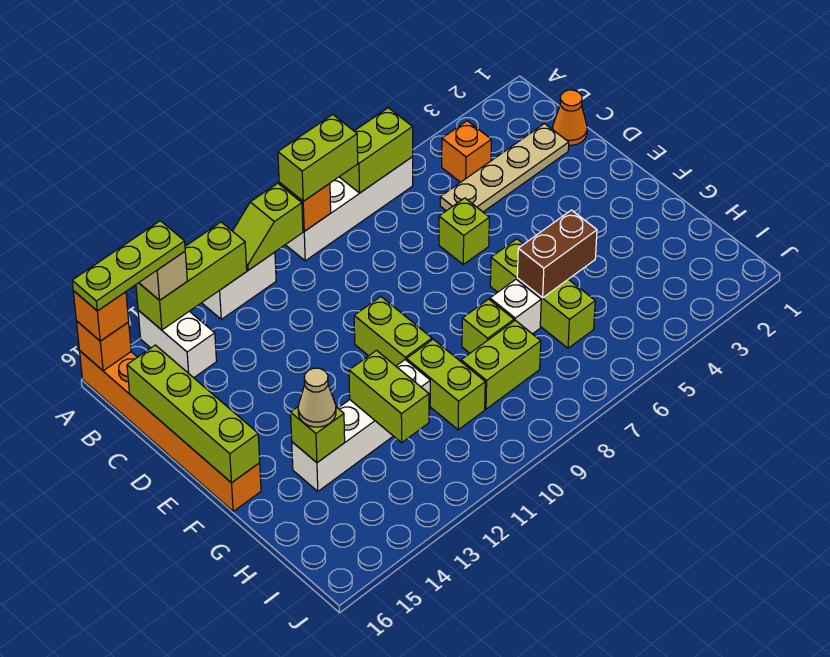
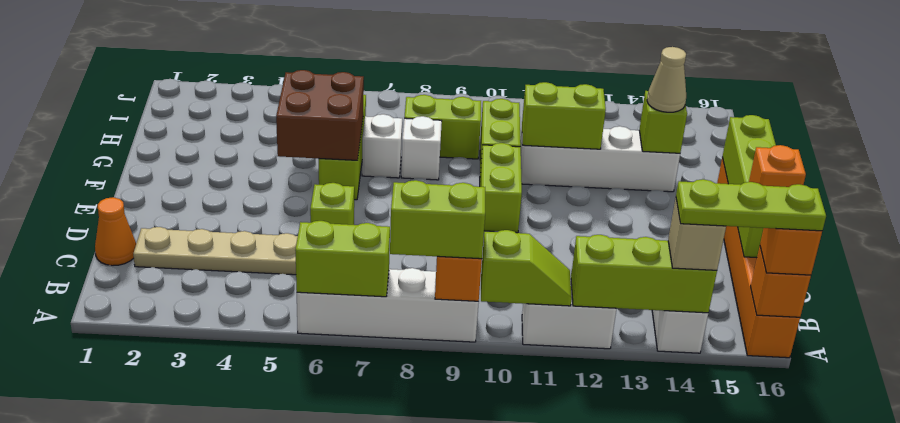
orange brick B4 level 1 -> orange brick C16 level 3
brown brick G5:G6 level 2 -> brown brick F5:G6 level 2
lime brick G8 level 1 -> white brick G8 level 1
lime brick G12:H12 level 2 -> lime brick G11:G12 level 2

